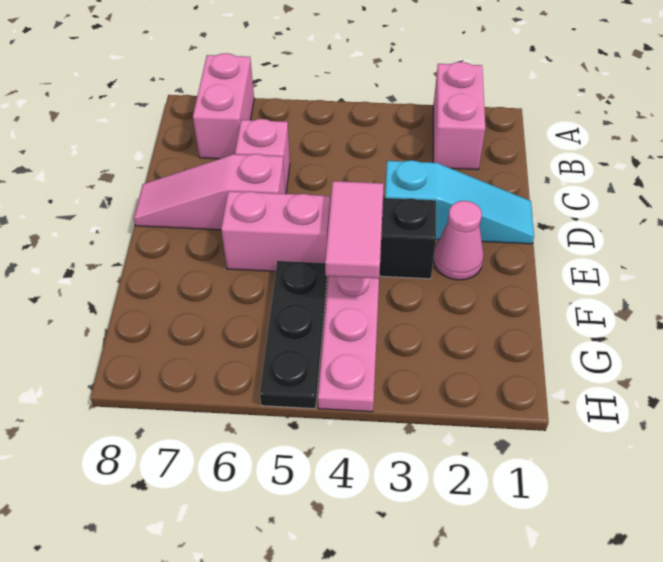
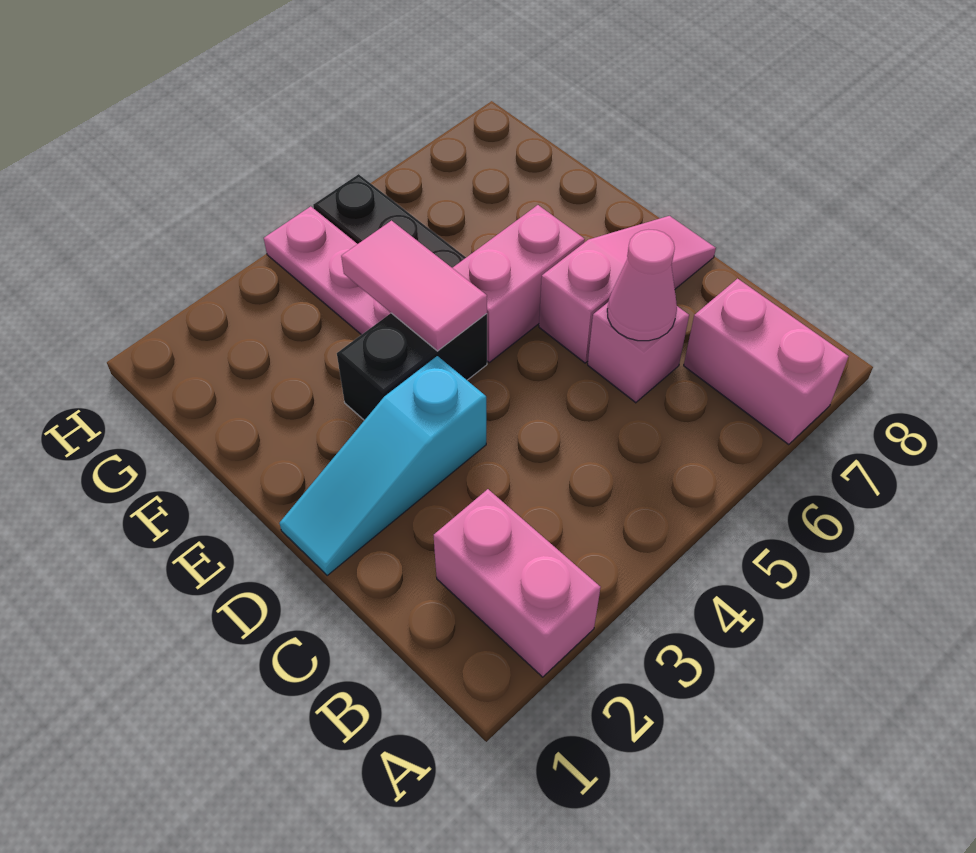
pink cone E2 level 1 -> pink cone C6 level 2

